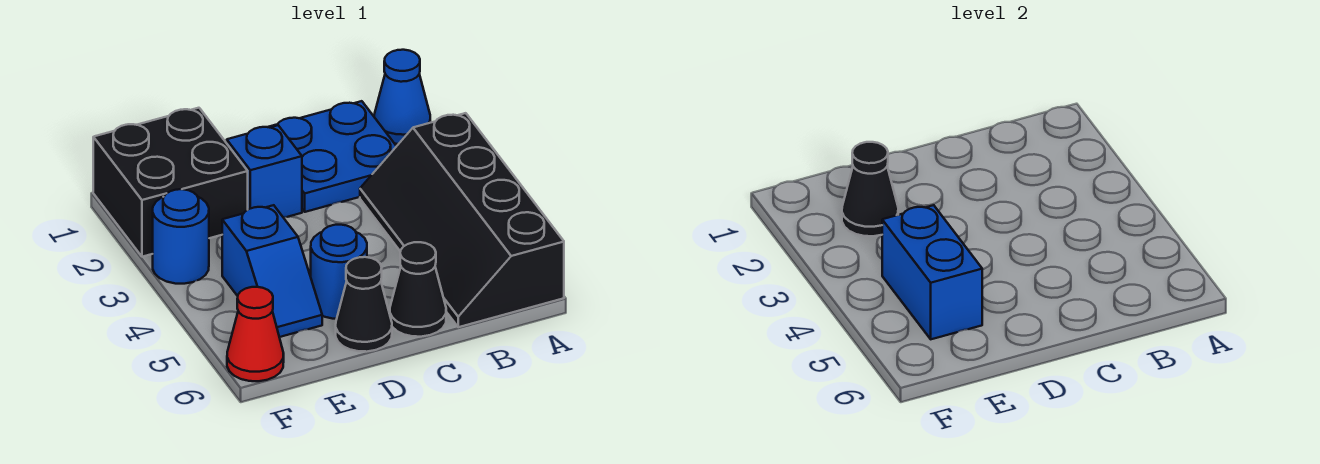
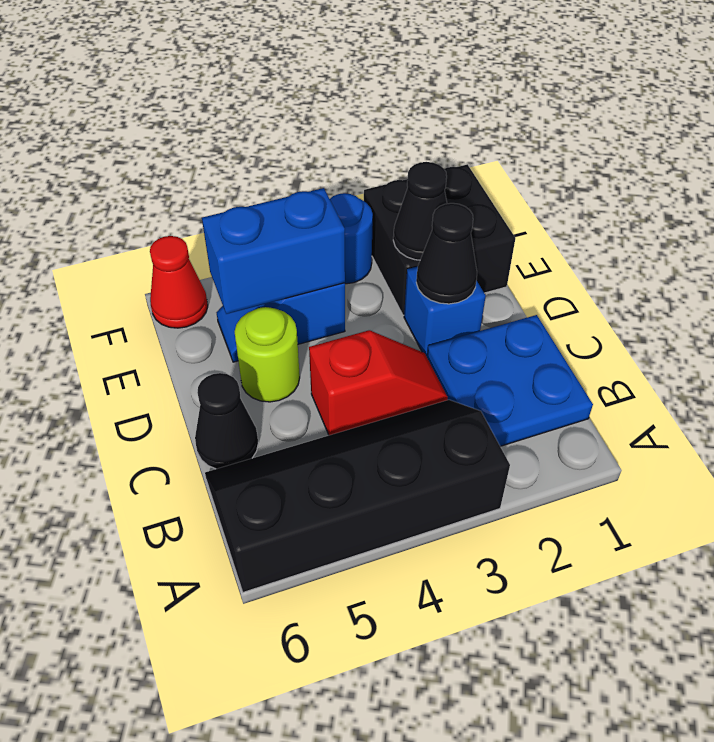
blue cone A1 level 1 -> none
none -> red slope C3:C4 level 1 top 4
blue round brick D5 level 1 -> lime round brick D5 level 1
black cone D6 level 1 -> black cone D2 level 2

